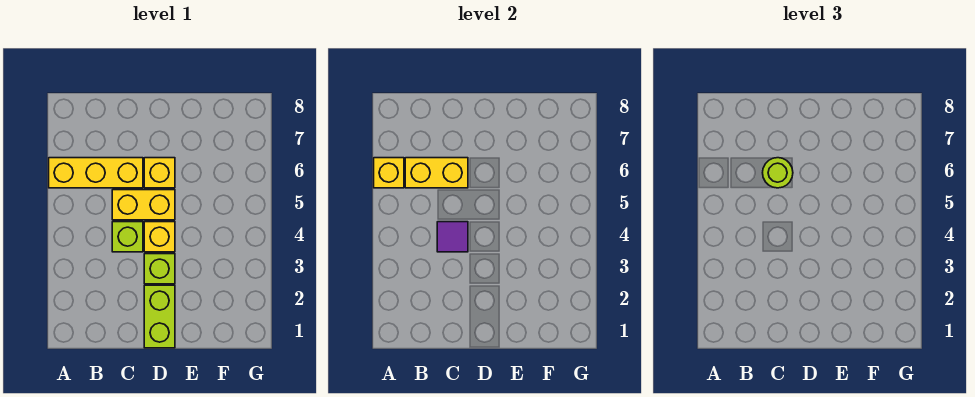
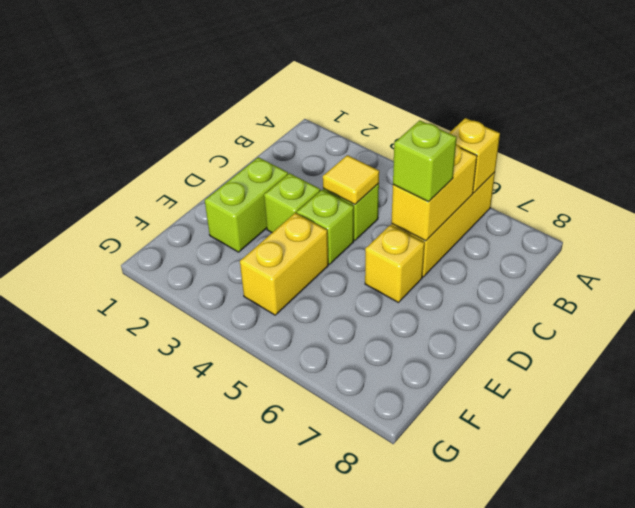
purple tile C4 level 2 -> yellow tile C4 level 2
yellow brick C5:D5 level 1 -> yellow brick E4:F4 level 1
lime round brick C6 level 3 -> lime brick C6 level 3
lime brick D1:D2 level 1 -> lime brick D2:E2 level 1
yellow brick D4 level 1 -> lime brick D4 level 1

